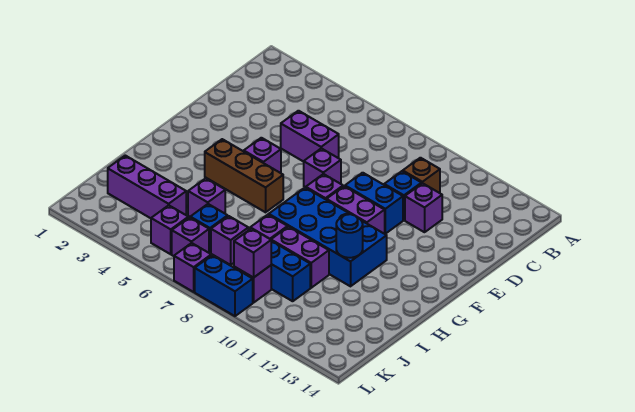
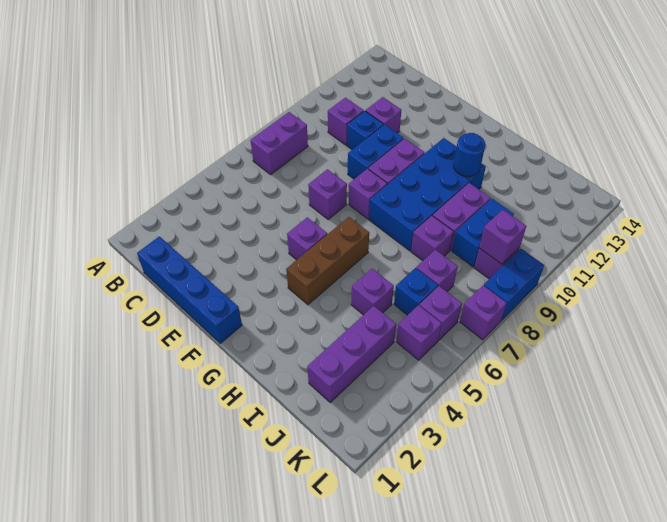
none -> blue brick C1:F1 level 1
brown brick C10 level 1 -> purple brick C10 level 1
purple brick D5:D6 level 1 -> purple brick B7:B8 level 1

